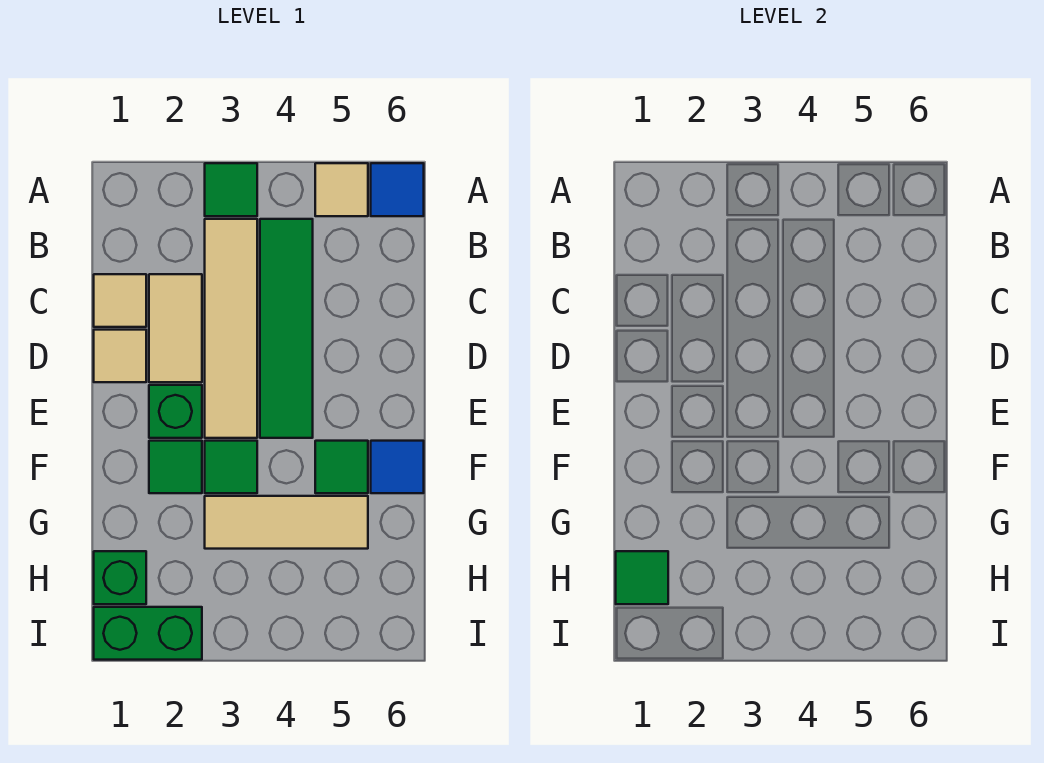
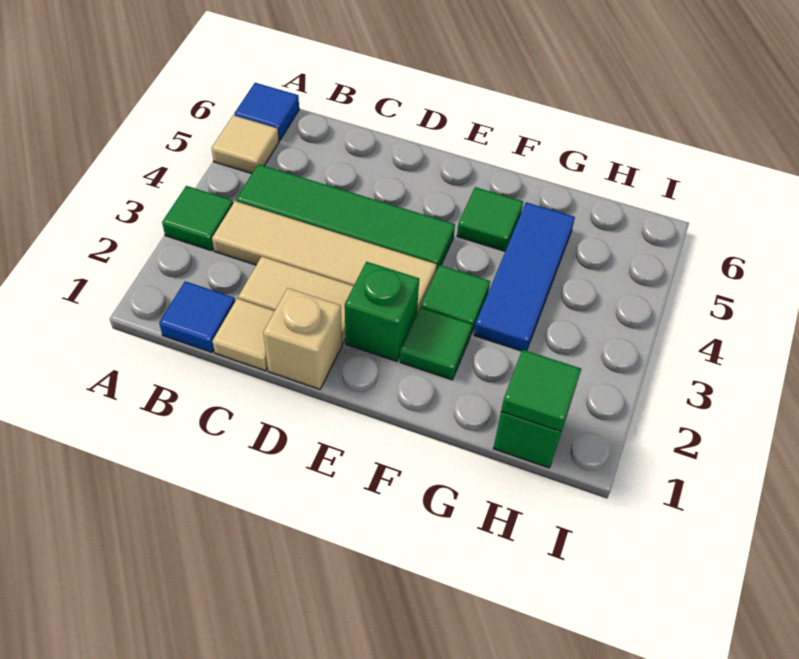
tan tile D1 level 1 -> tan brick D1 level 1
blue tile F6 level 1 -> blue tile B1 level 1
tan tile G3:G5 level 1 -> blue tile G3:G5 level 1
green brick I1:I2 level 1 -> none

